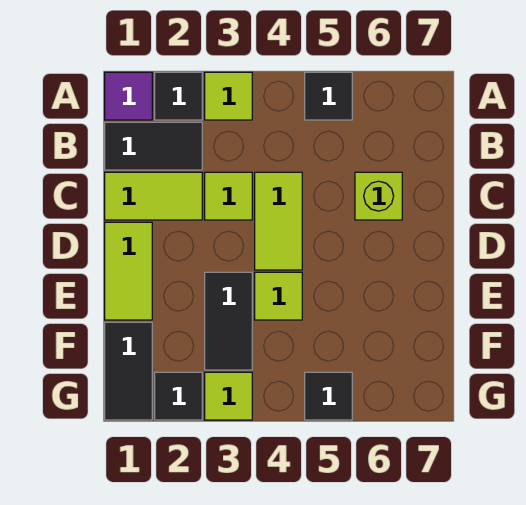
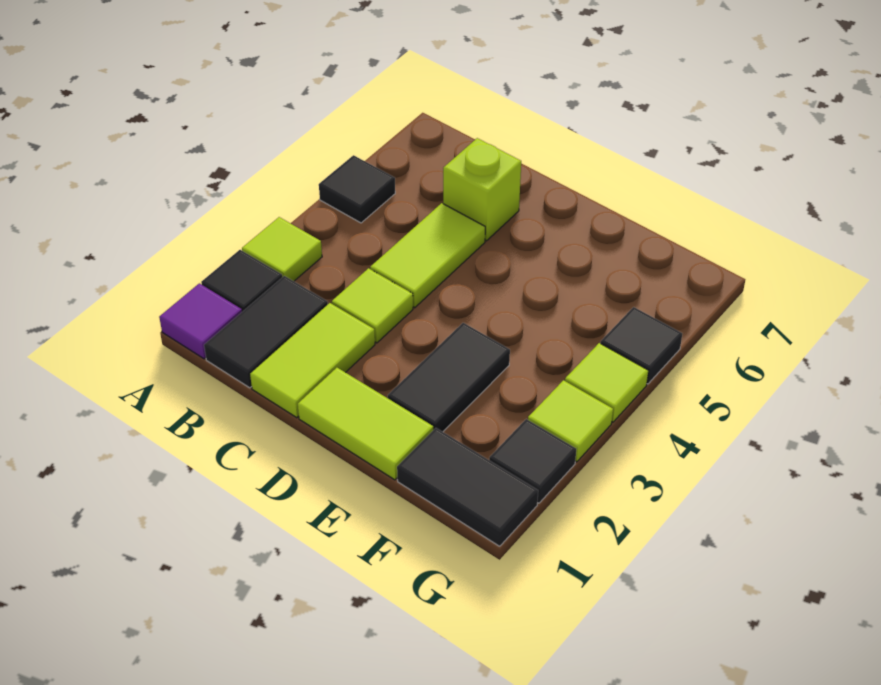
lime tile C4:D4 level 1 -> lime tile C4:C5 level 1
black tile E3:F3 level 1 -> black tile E2:E3 level 1
lime tile E4 level 1 -> lime tile G4 level 1

